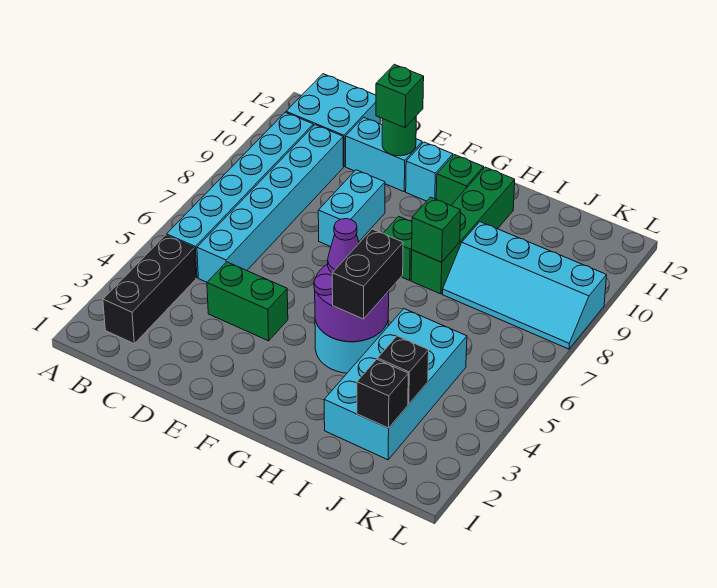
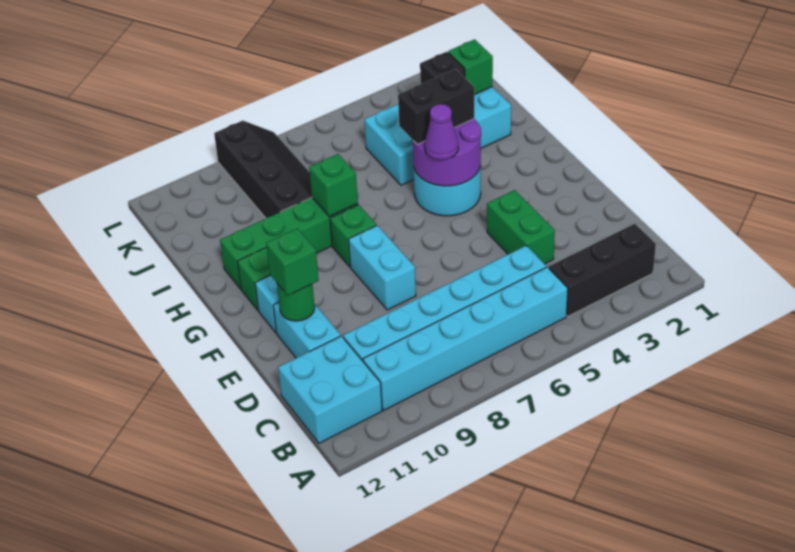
cyan brick E8:E9 level 1 -> cyan brick E8:F8 level 1
cyan slope I8:L9 level 1 top 9 -> black slope I8:L9 level 1 top 9
black brick J2 level 2 -> green brick J2 level 2

